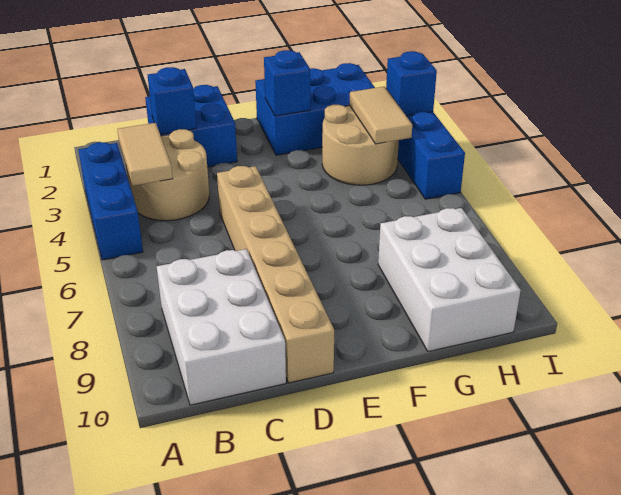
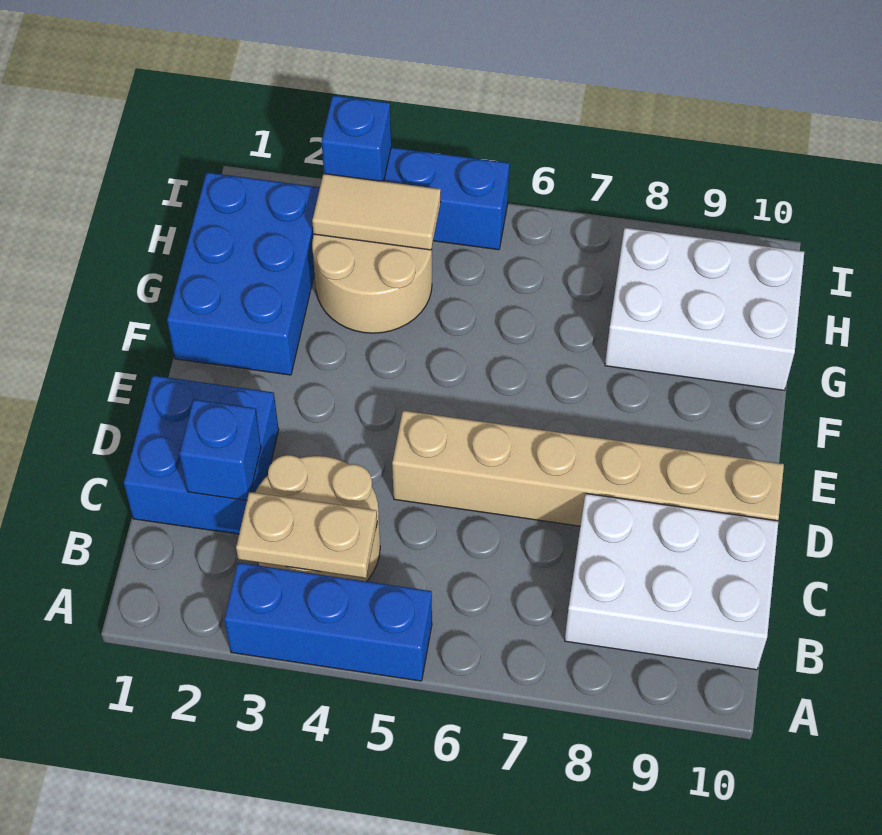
tan tile B3:B4 level 2 -> tan plate B3:B4 level 2
blue brick F2 level 2 -> none

